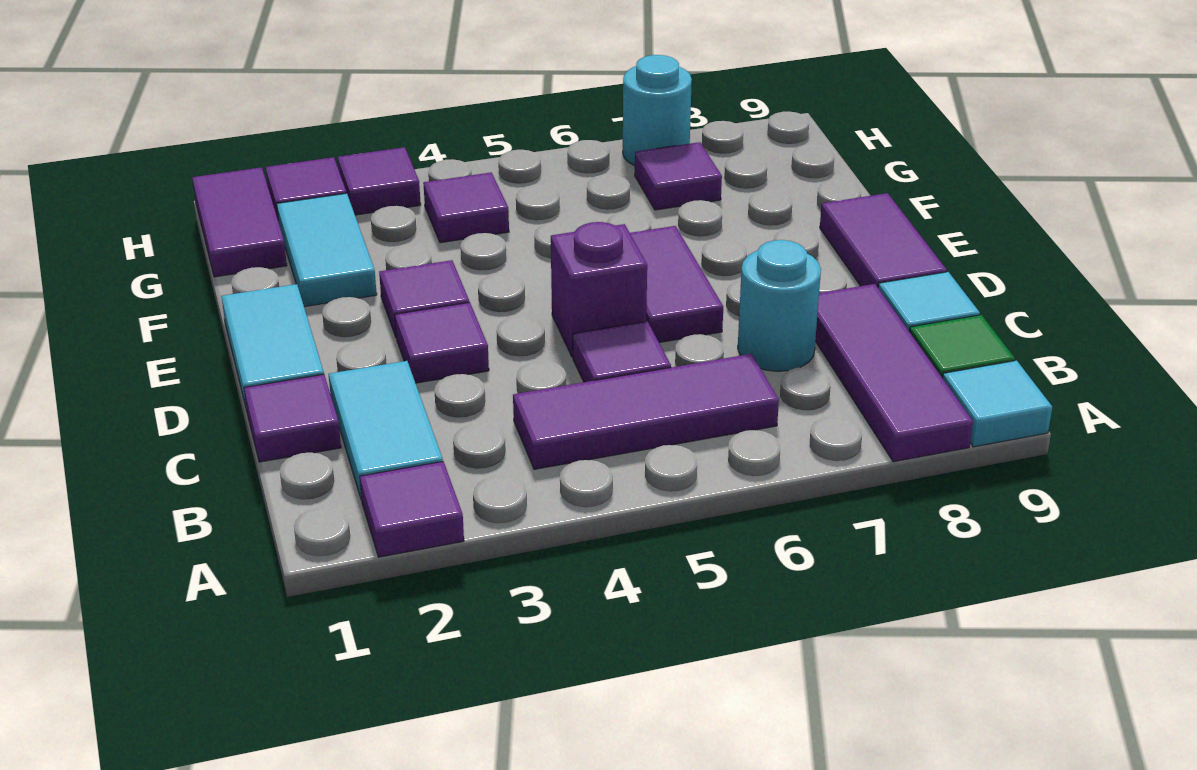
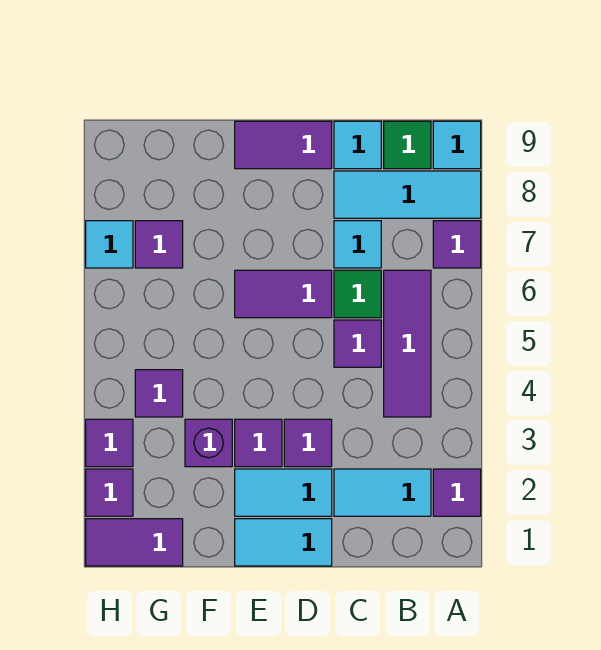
purple tile A8:C8 level 1 -> cyan tile A8:C8 level 1
purple tile C1 level 1 -> purple tile A7 level 1
none -> green tile C6 level 1
cyan round brick C7 level 1 -> cyan tile C7 level 1
purple brick D5 level 1 -> purple brick F3 level 1
cyan tile F2:G2 level 1 -> cyan tile D2:E2 level 1
cyan round brick H7 level 1 -> cyan tile H7 level 1

